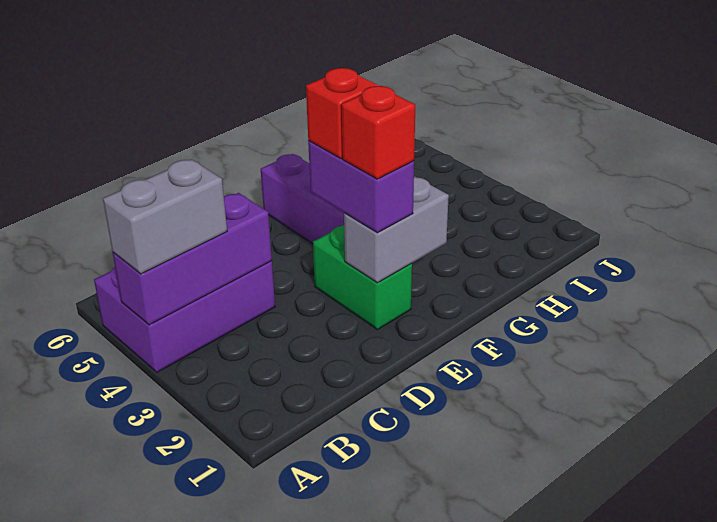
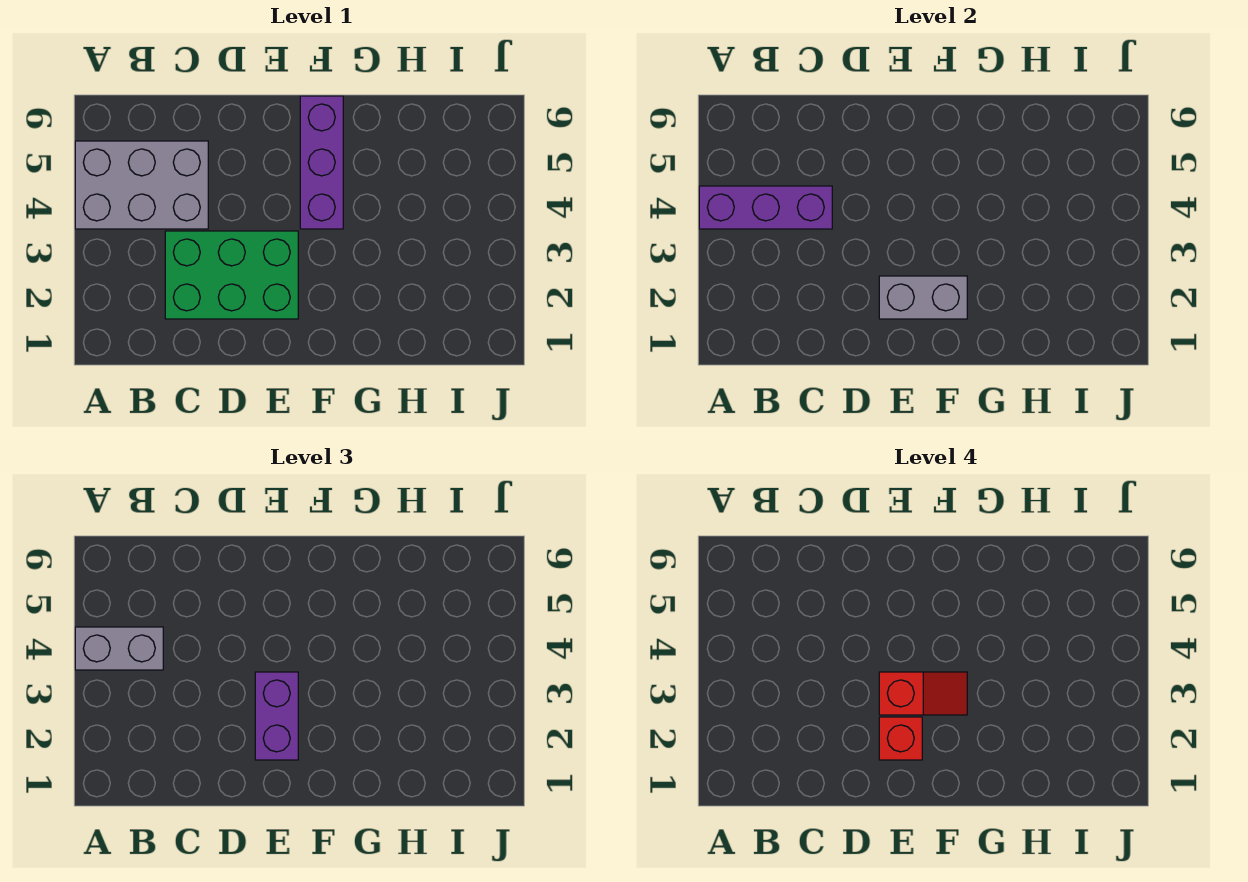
purple brick A4:C5 level 1 -> grey brick A4:C5 level 1
green brick E2:E3 level 1 -> green brick C2:E3 level 1

